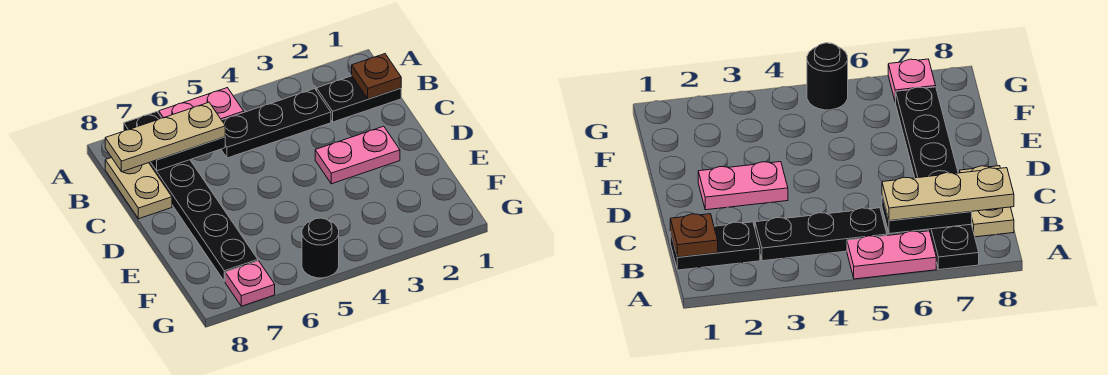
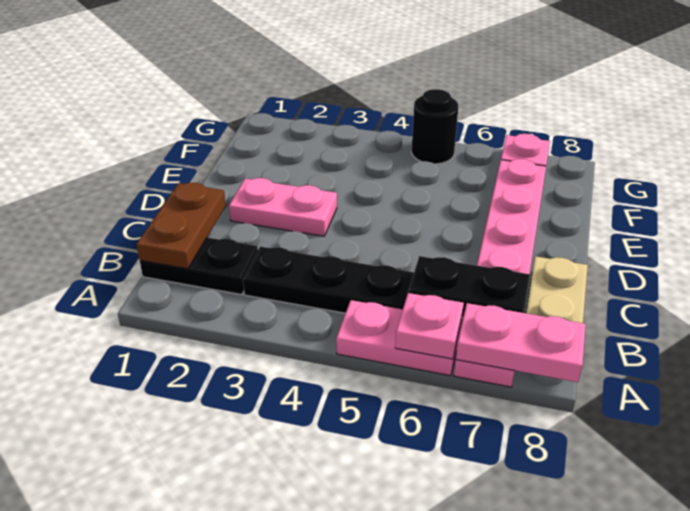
none -> pink plate A6 level 2
black plate A7:F7 level 1 -> pink plate A7:F7 level 1
none -> pink plate A7:A8 level 2
brown plate B1 level 2 -> brown plate B1:C1 level 2
tan plate B6:B8 level 3 -> none

